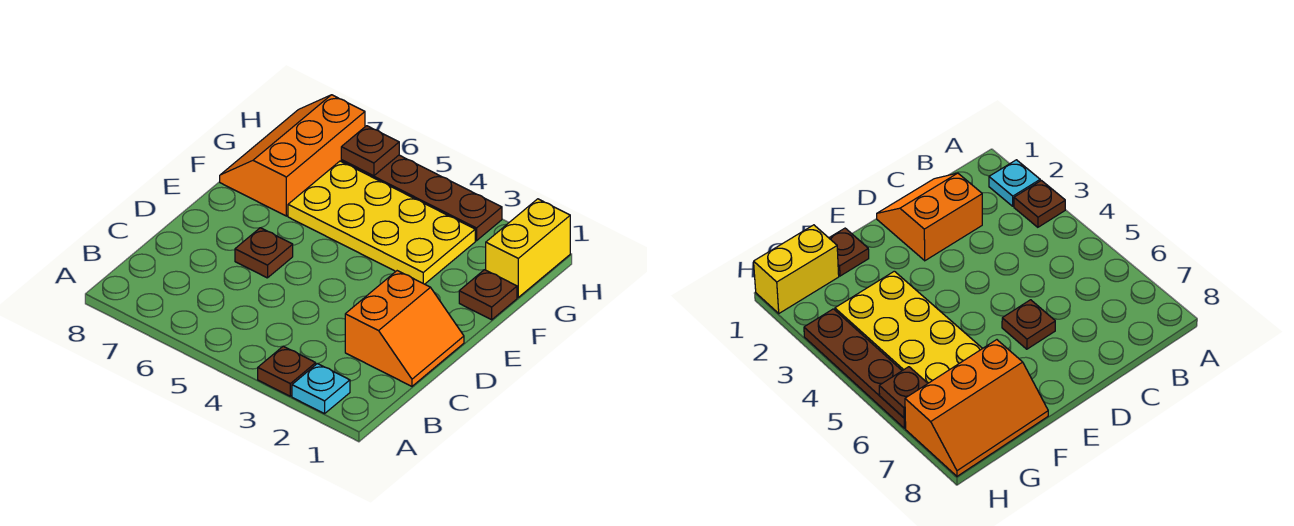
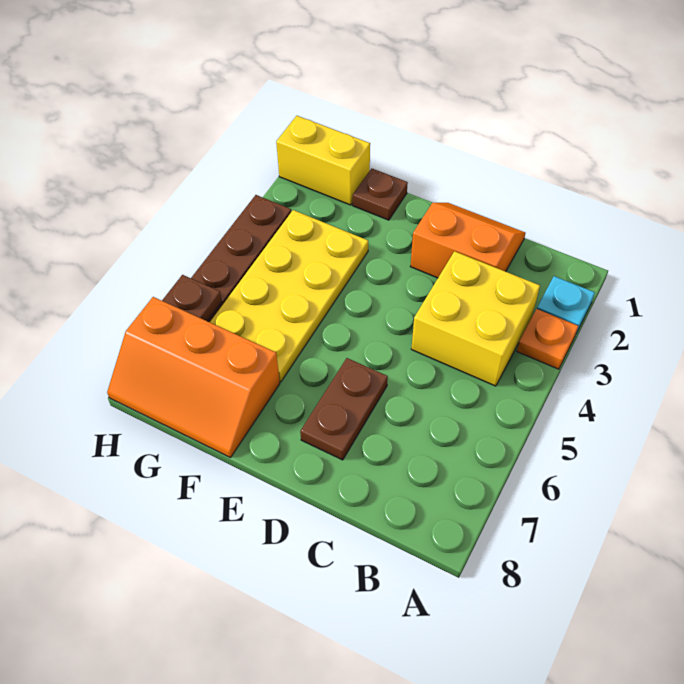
brown plate A3 level 1 -> orange plate A3 level 1
none -> yellow brick B3:C4 level 1
brown plate D6 level 1 -> brown plate D6:D7 level 1

